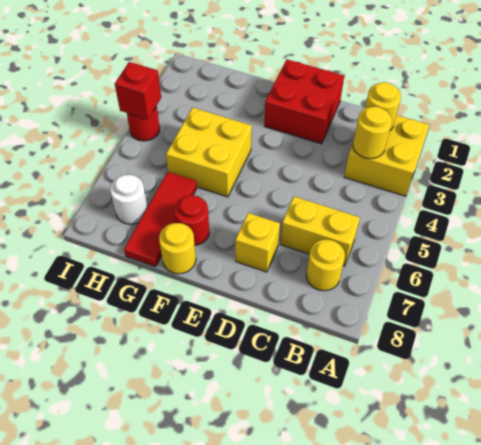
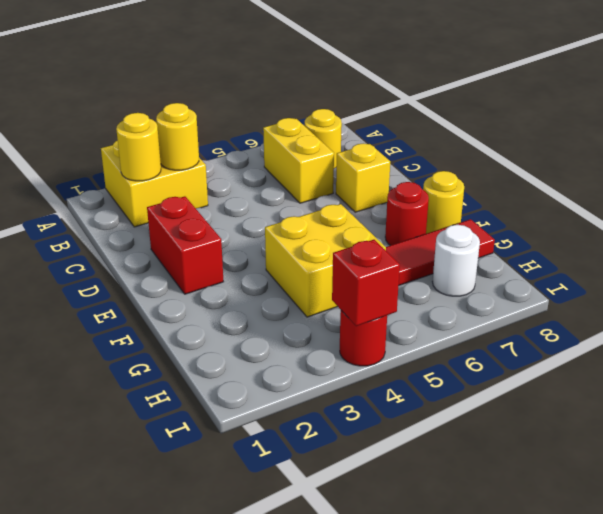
red brick D1:E2 level 1 -> red brick D2:E2 level 1

